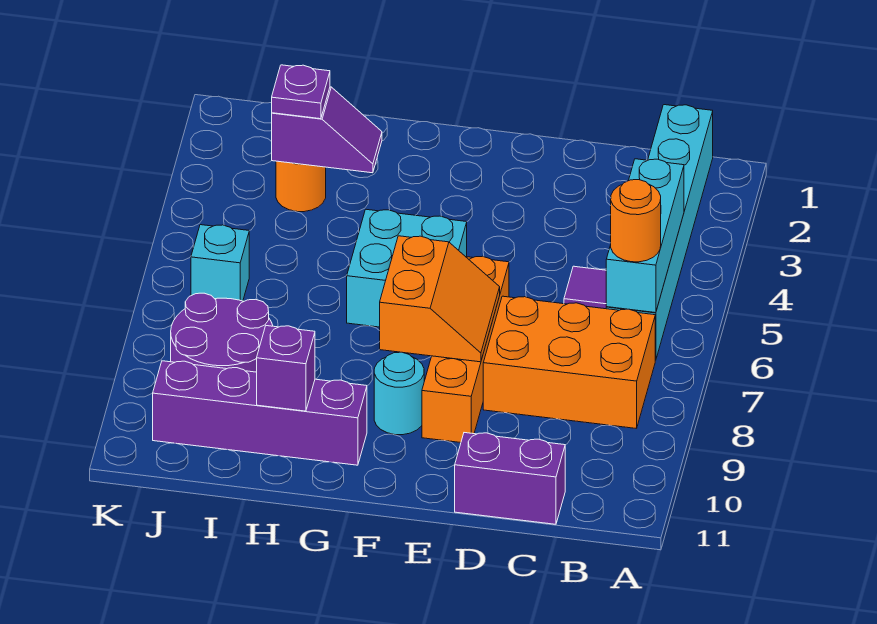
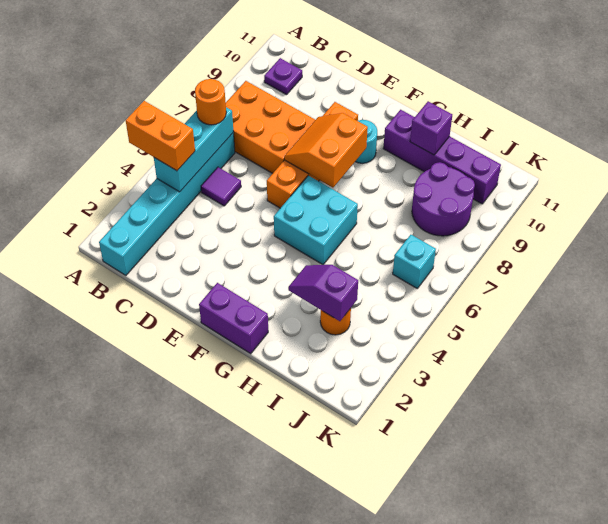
none -> orange brick A4:B4 level 3
purple brick C11:D11 level 1 -> purple brick F1:G1 level 1
purple plate I3 level 3 -> purple plate B10 level 1

